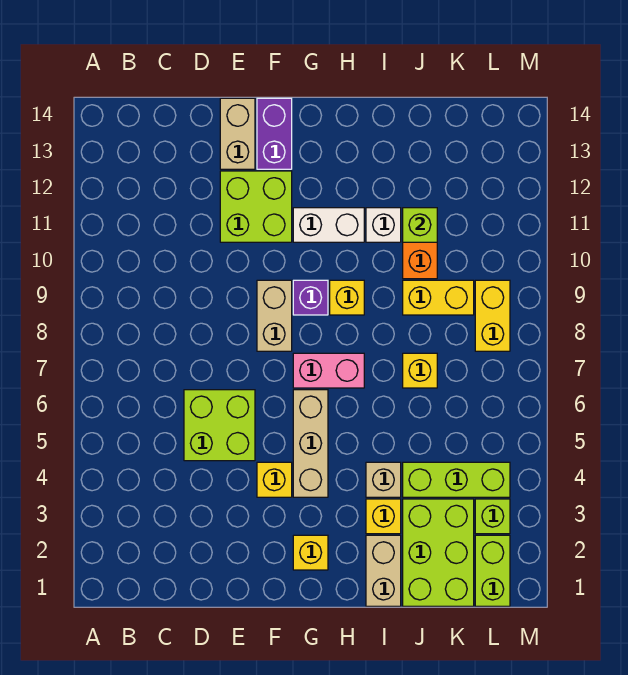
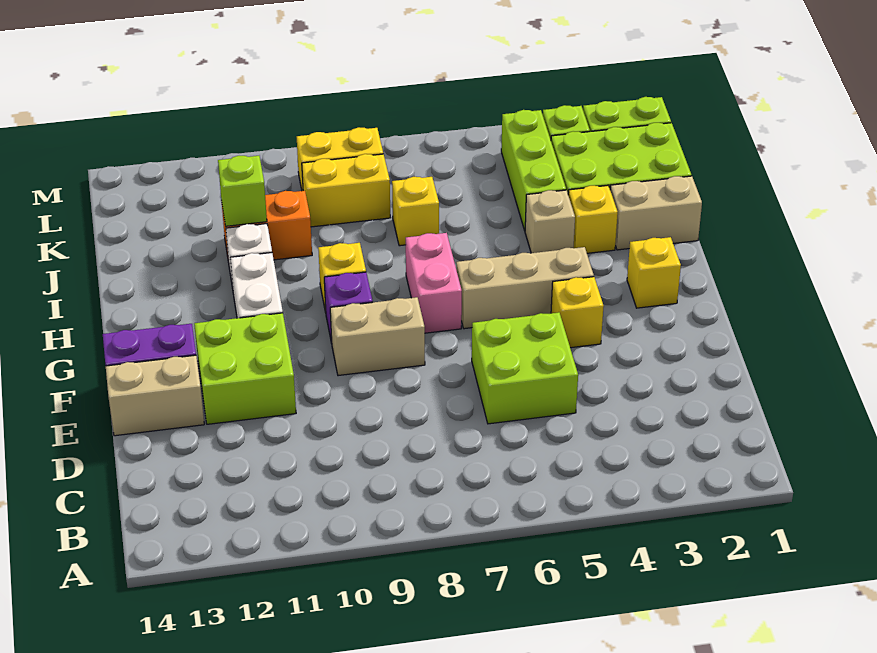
yellow brick J9:K9 level 1 -> yellow brick K8:K9 level 1

